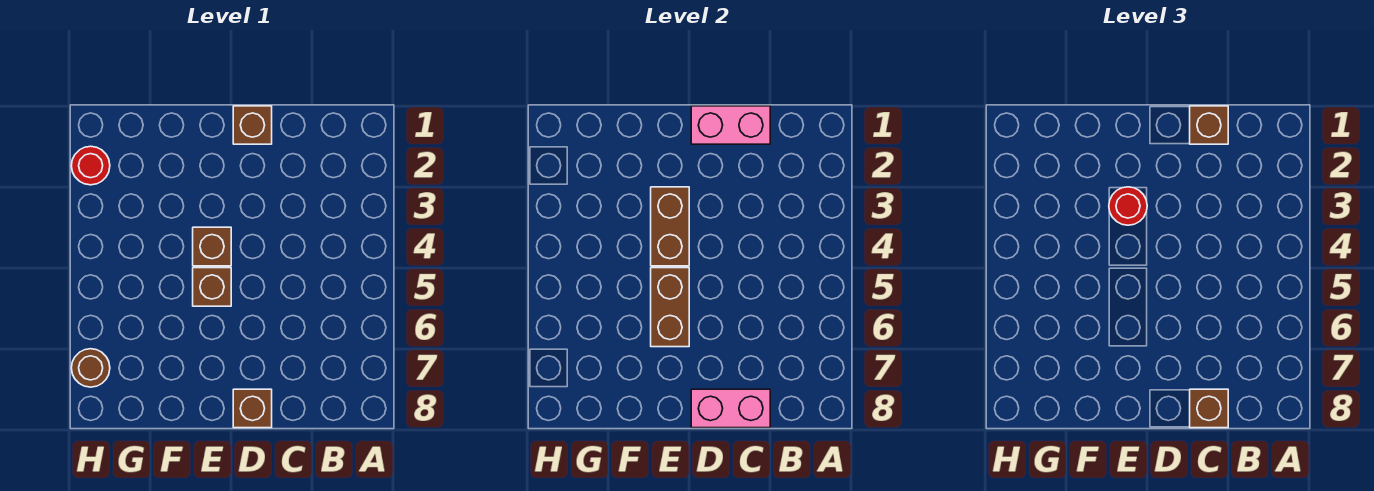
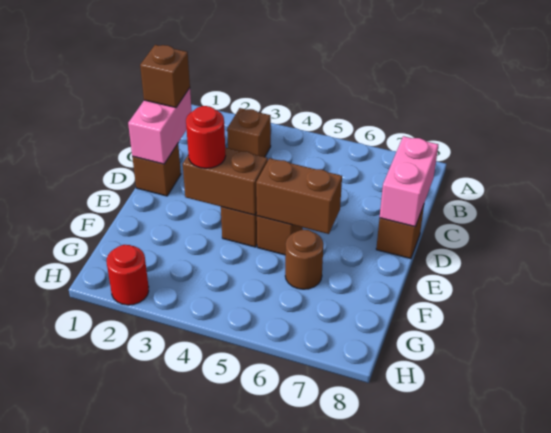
brown brick C8 level 3 -> brown brick B3 level 1
brown round brick H7 level 1 -> brown round brick F6 level 1

